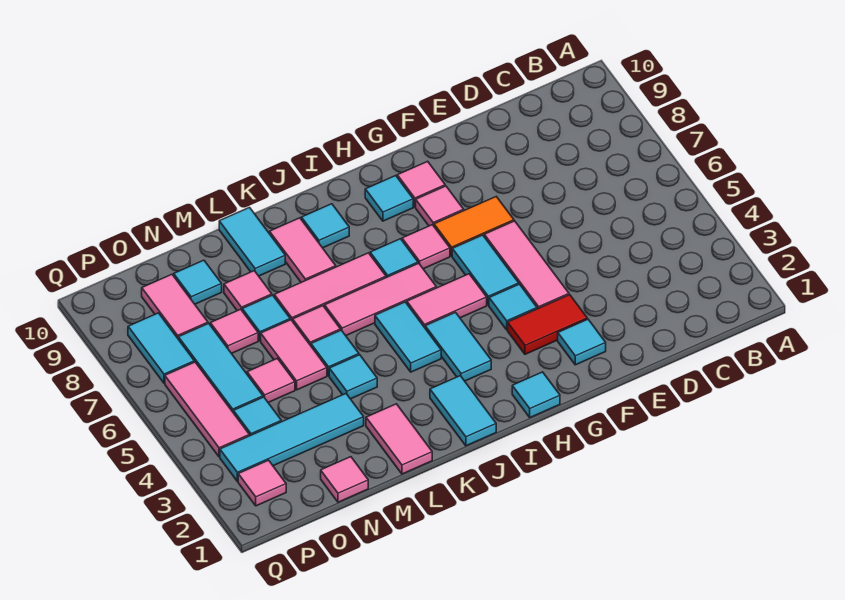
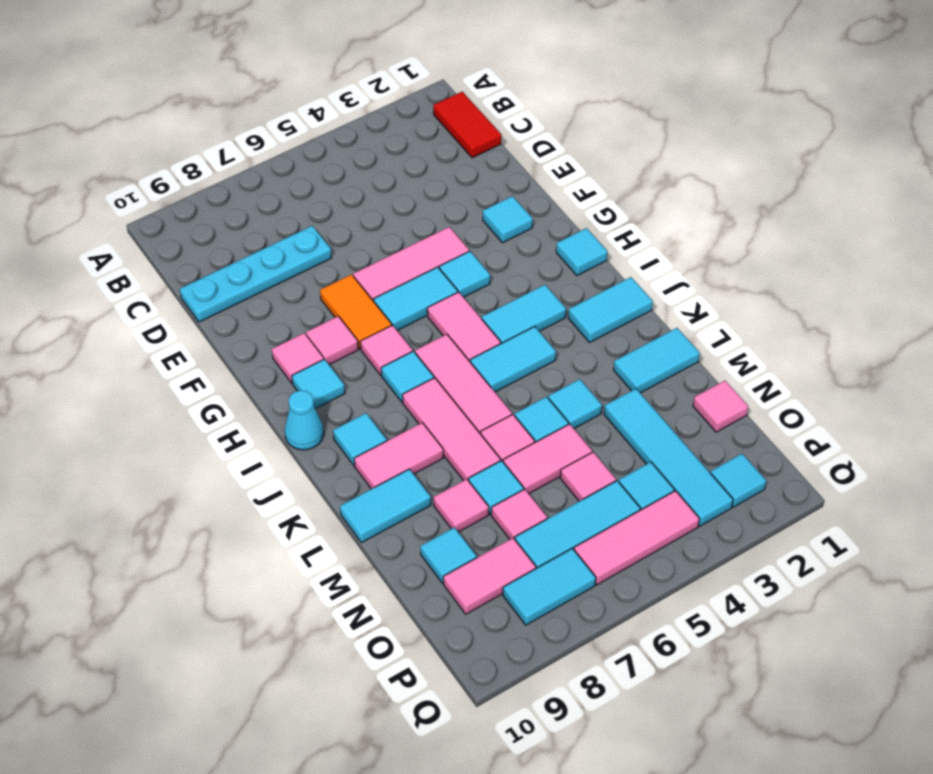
none -> cyan plate D7:D10 level 1
red tile F3:G3 level 1 -> red tile B1:C1 level 1
none -> cyan cone I10 level 1
pink tile L1:L2 level 1 -> cyan tile L1:L2 level 1
pink tile P2 level 1 -> cyan tile P2 level 1

